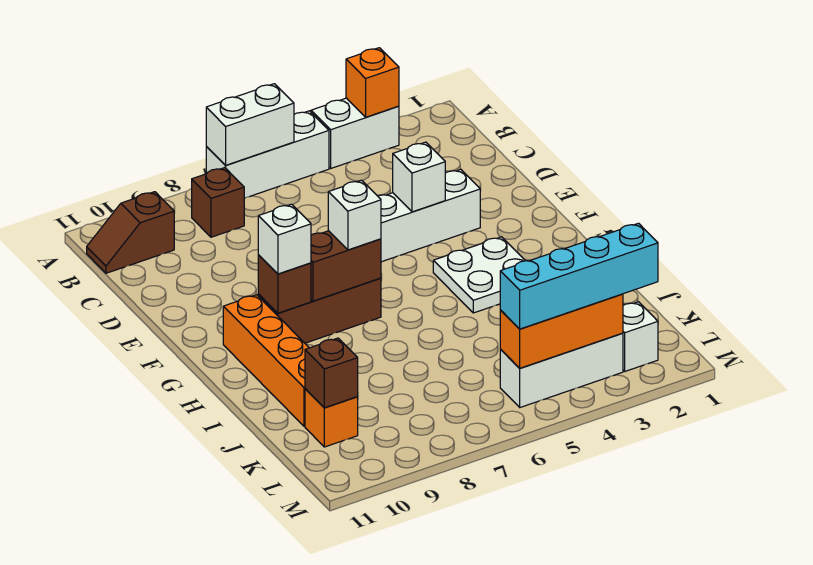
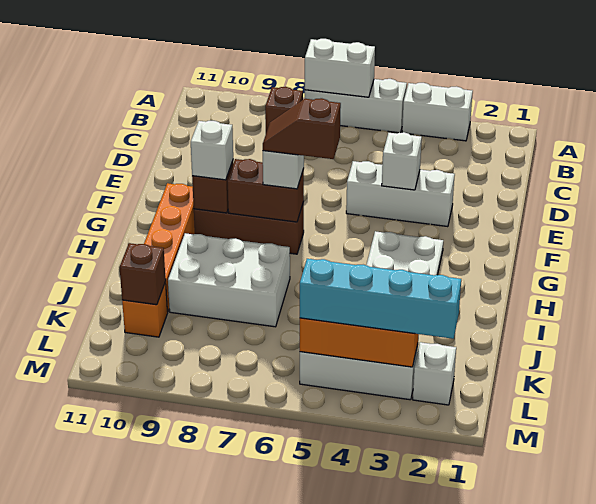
orange brick A3 level 2 -> none
brown slope B10:B11 level 1 top 10 -> brown slope G6:G7 level 4 top 6
none -> white brick I7:J9 level 1

